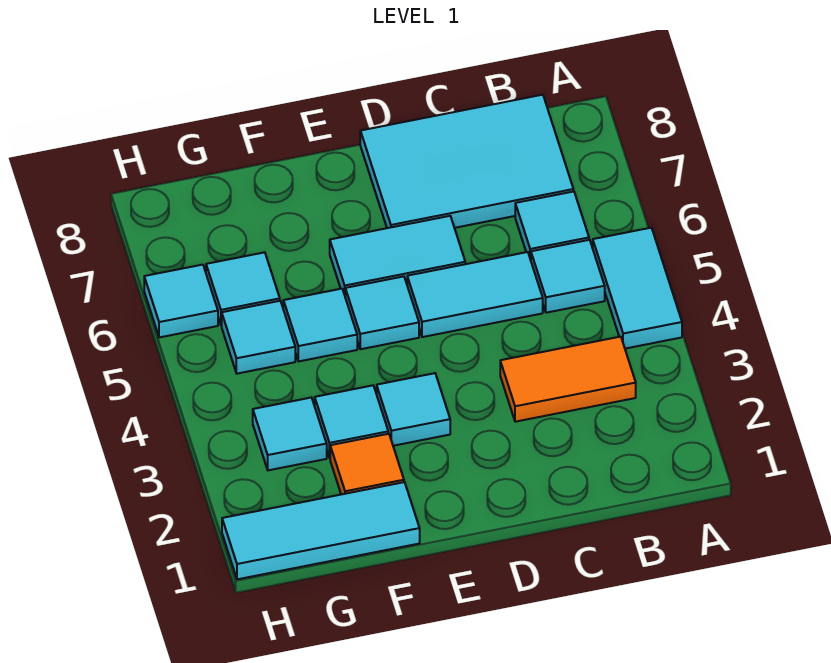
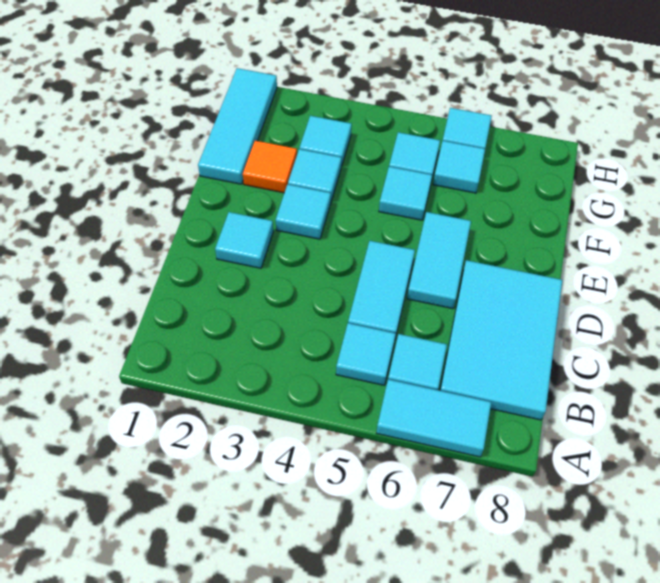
cyan tile A4:A5 level 1 -> cyan tile A6:A7 level 1
orange tile B3:C3 level 1 -> none
cyan tile E5 level 1 -> cyan tile D2 level 1

